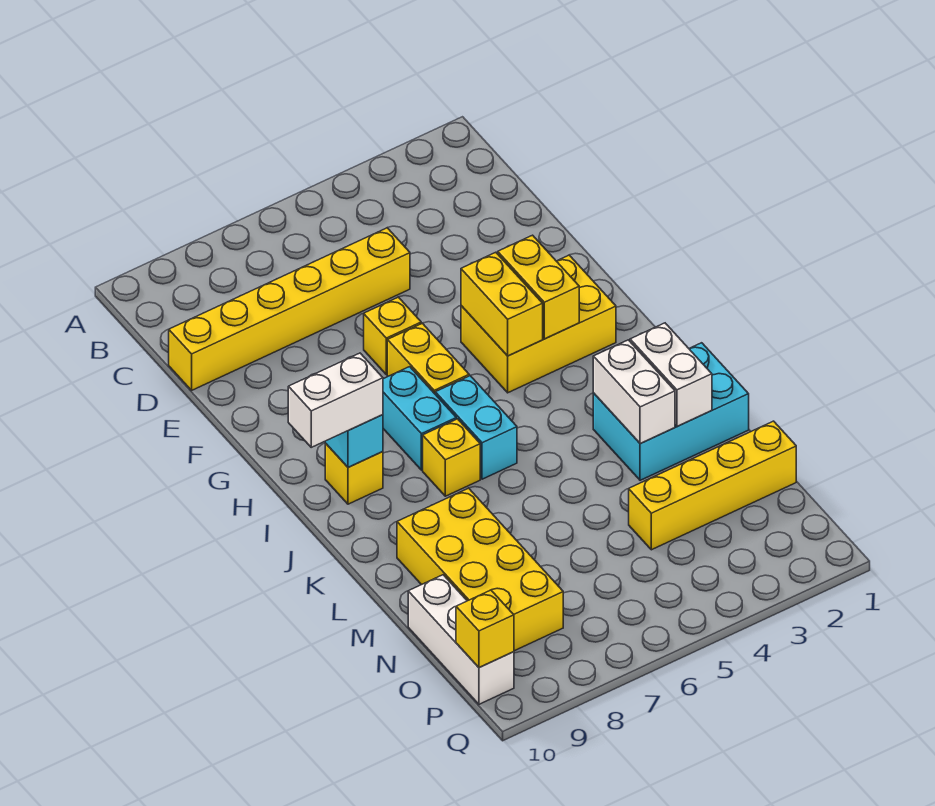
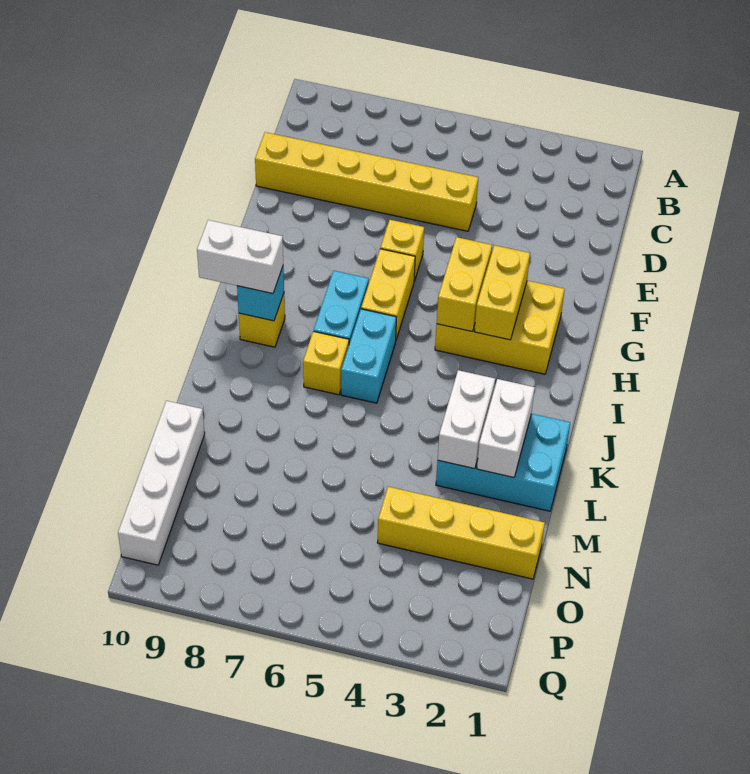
yellow brick L8:O9 level 1 -> none
white brick N10:P10 level 1 -> white brick M10:P10 level 1
yellow brick P10 level 2 -> none

